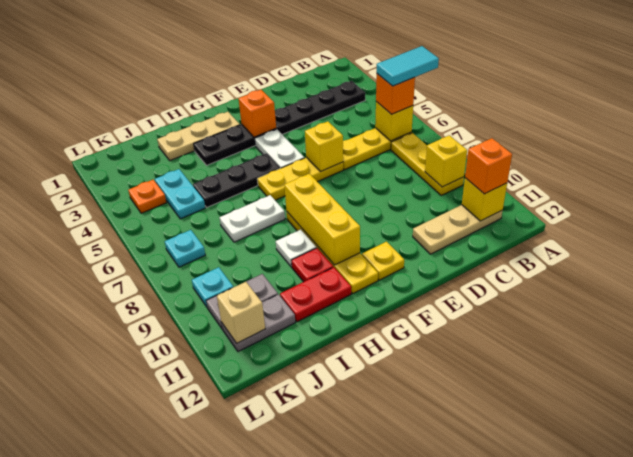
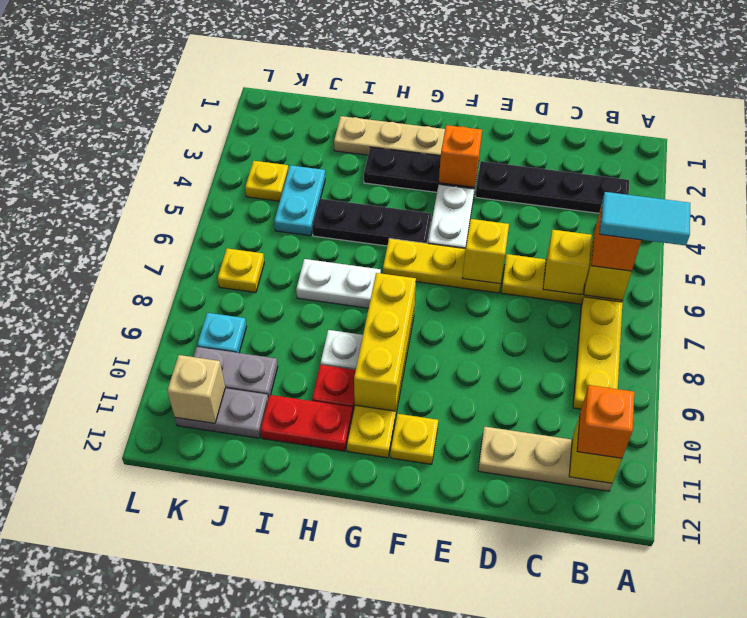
yellow brick B9 level 2 -> yellow brick C6 level 2
orange plate K4 level 1 -> yellow plate K4 level 1
cyan plate K7 level 1 -> yellow plate K7 level 1

